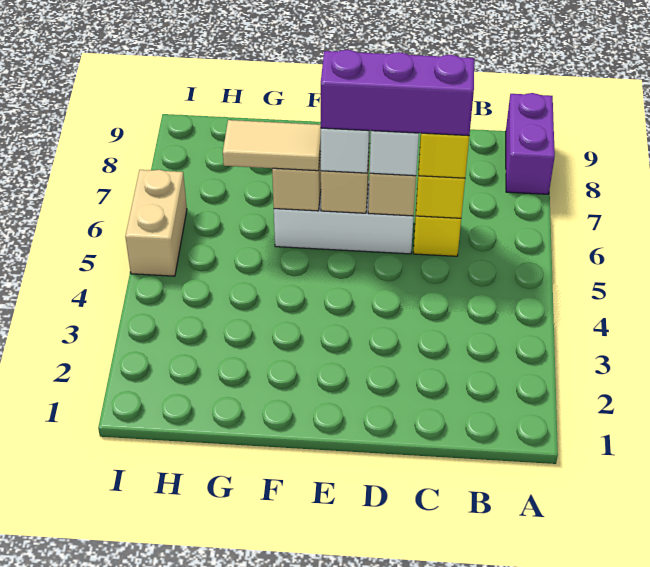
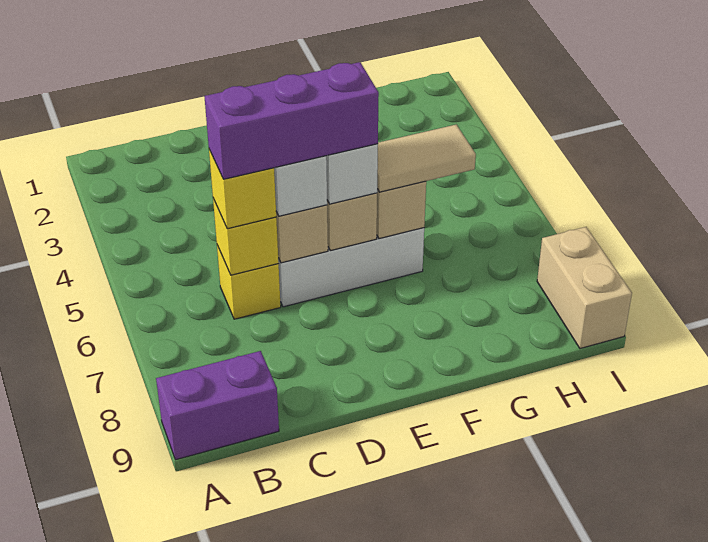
purple brick A8:A9 level 1 -> purple brick A9:B9 level 1
tan brick I5:I6 level 1 -> tan brick I8:I9 level 1

